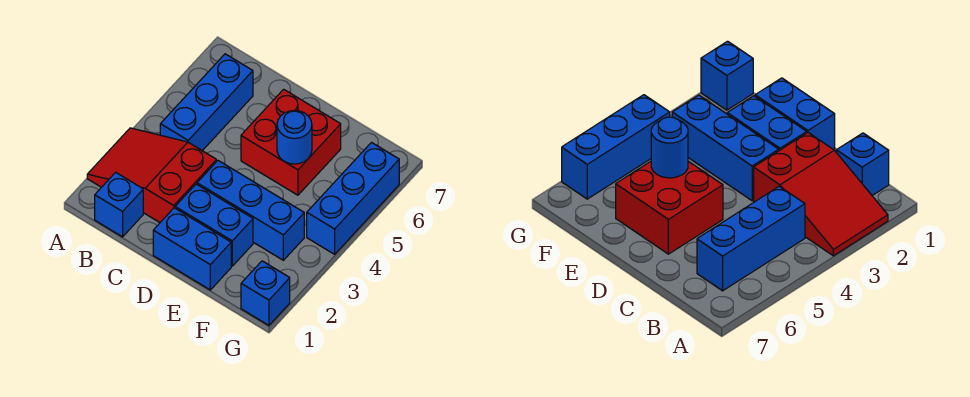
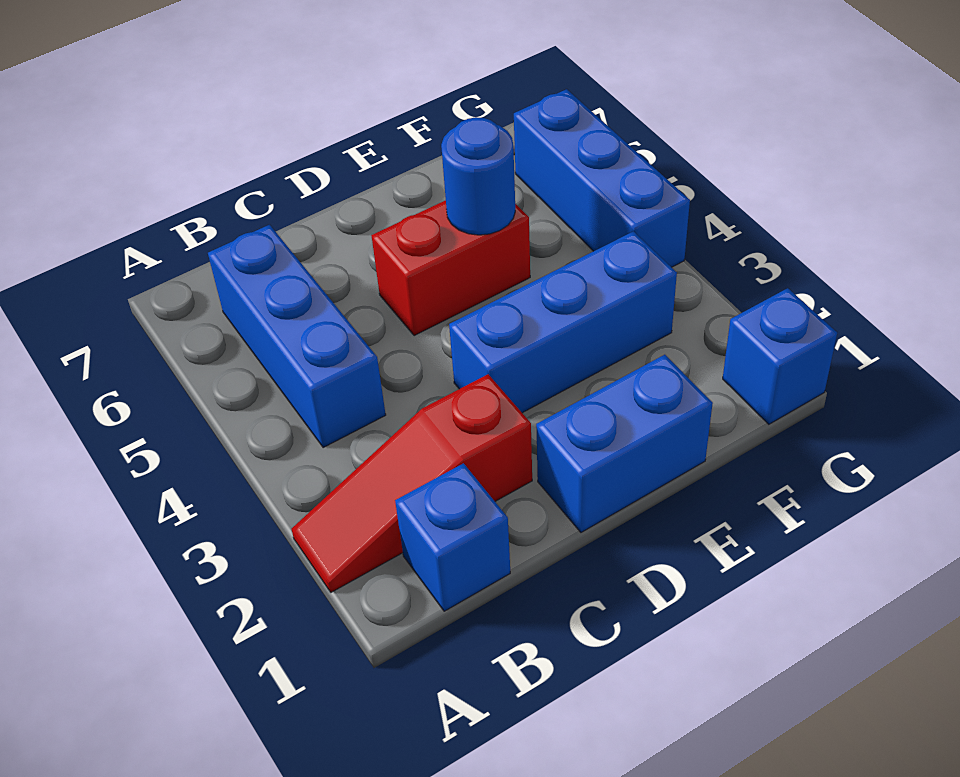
red slope A2:C3 level 1 top C -> red slope A2:C2 level 1 top C
blue brick D2:E2 level 1 -> none
red brick D5:E6 level 1 -> red brick D5:E5 level 1

